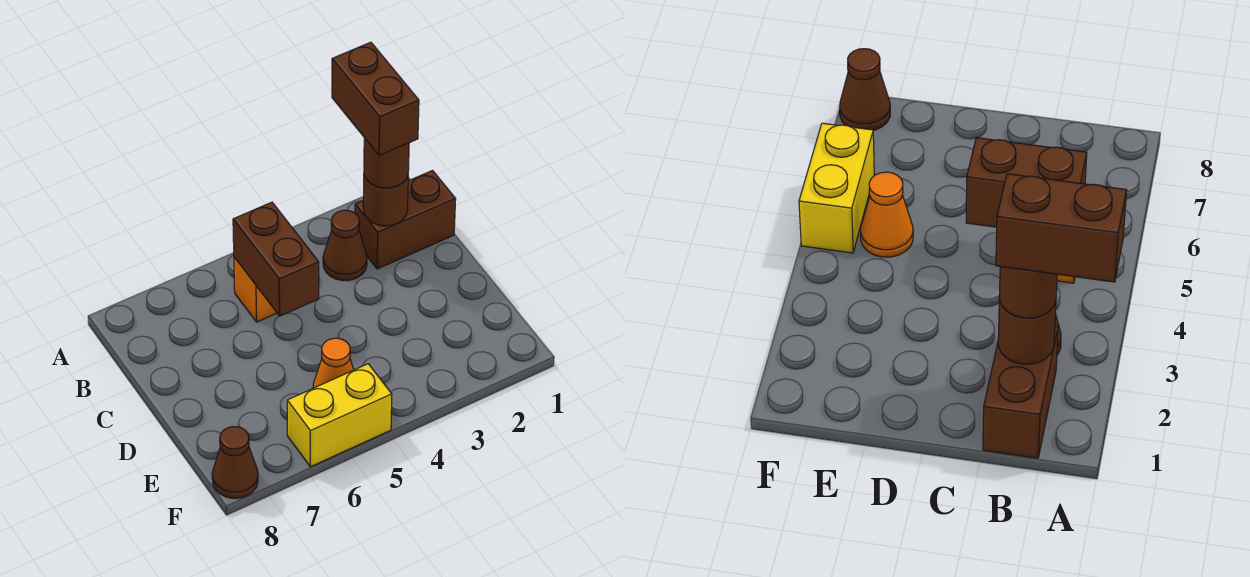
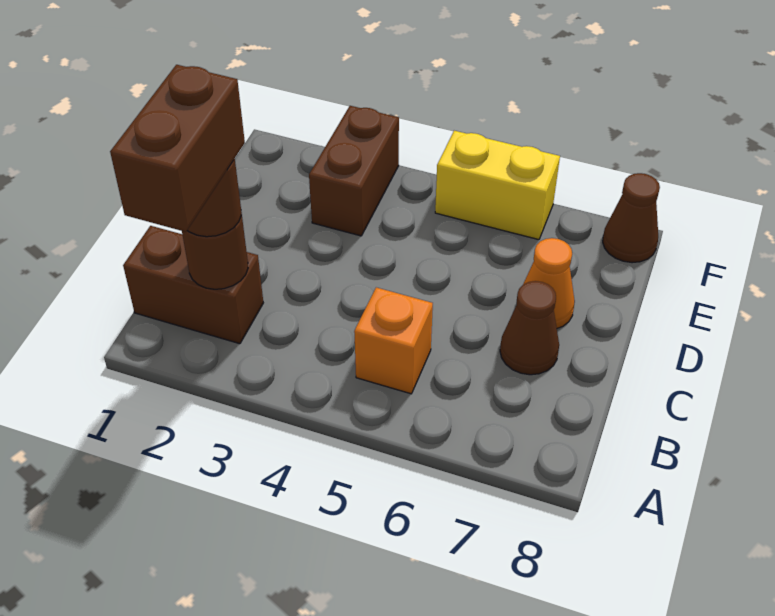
brown cone B3 level 1 -> brown cone C7 level 1
brown brick B5:C5 level 2 -> brown brick E3:F3 level 1
orange cone E5 level 1 -> orange cone D7 level 1

